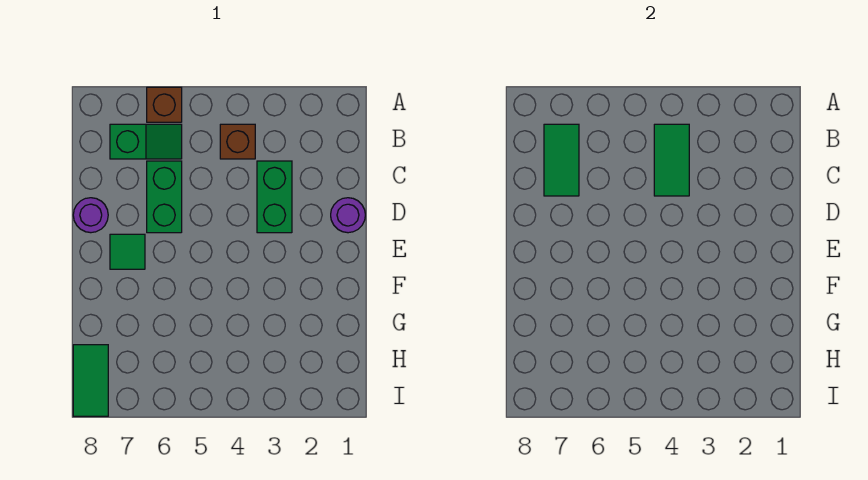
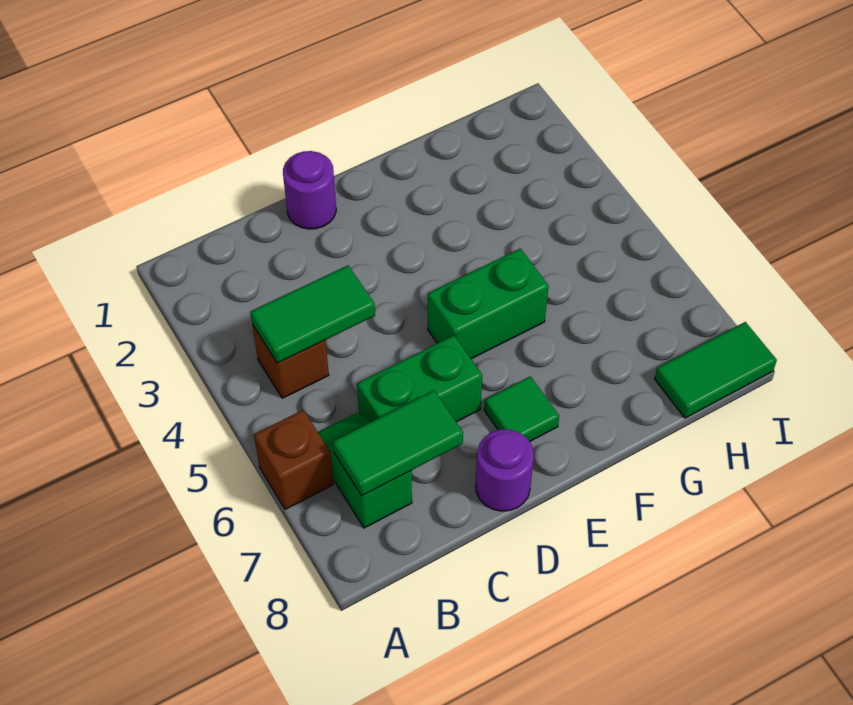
green brick C3:D3 level 1 -> green brick E5:F5 level 1

